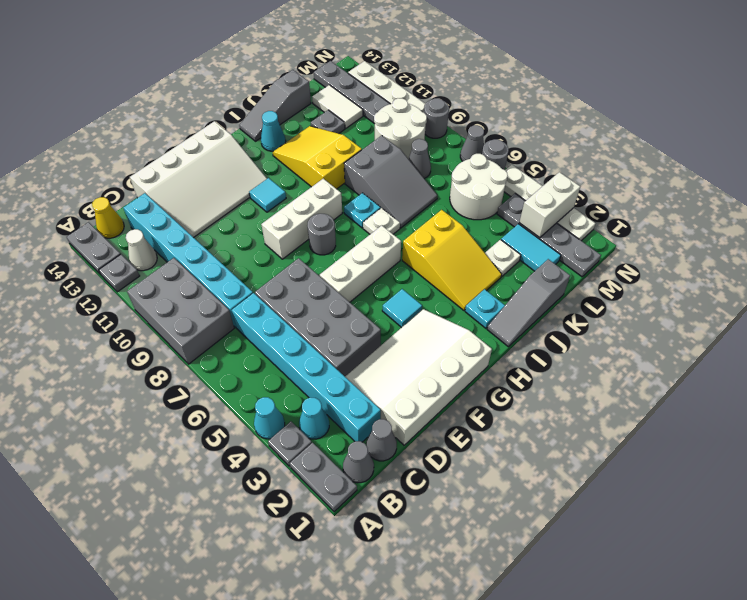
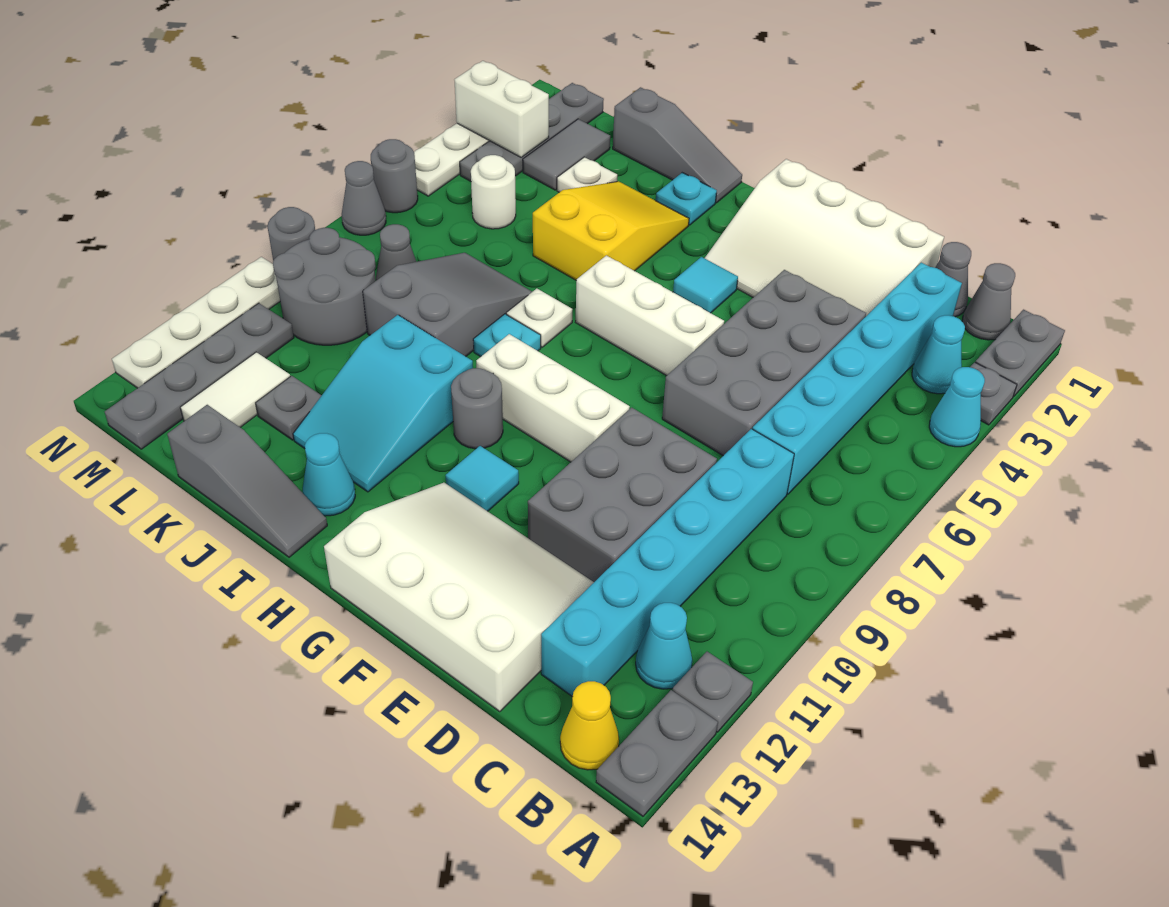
grey brick A8:B10 level 1 -> grey brick D9:E11 level 1
white cone B12 level 1 -> cyan cone B12 level 1
grey round brick G8 level 1 -> grey round brick H10 level 1
yellow slope I10:J12 level 1 top 10 -> cyan slope I10:J12 level 1 top 10
cyan tile L2:L3 level 1 -> grey tile L2:L3 level 1
white round brick L5:M6 level 1 -> white round brick L5 level 1
white round brick L9:M10 level 1 -> grey round brick L9:M10 level 1

